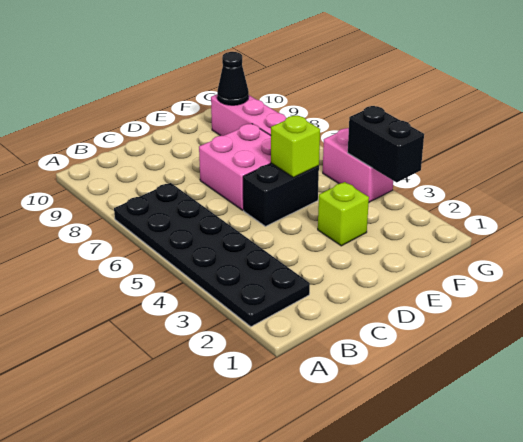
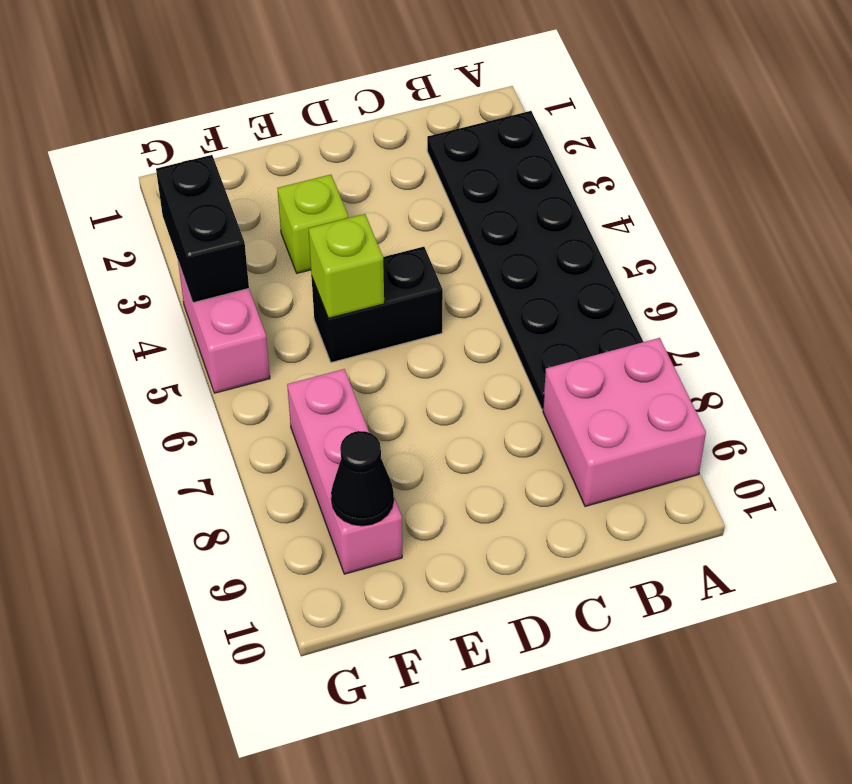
pink brick D6:E7 level 1 -> pink brick A8:B9 level 1

